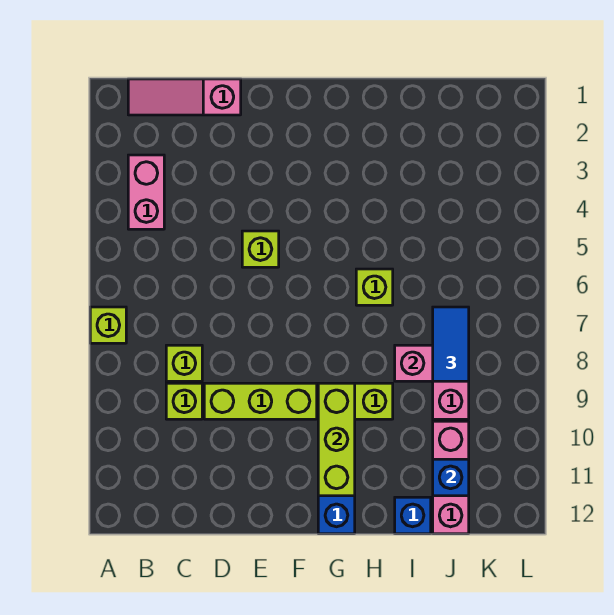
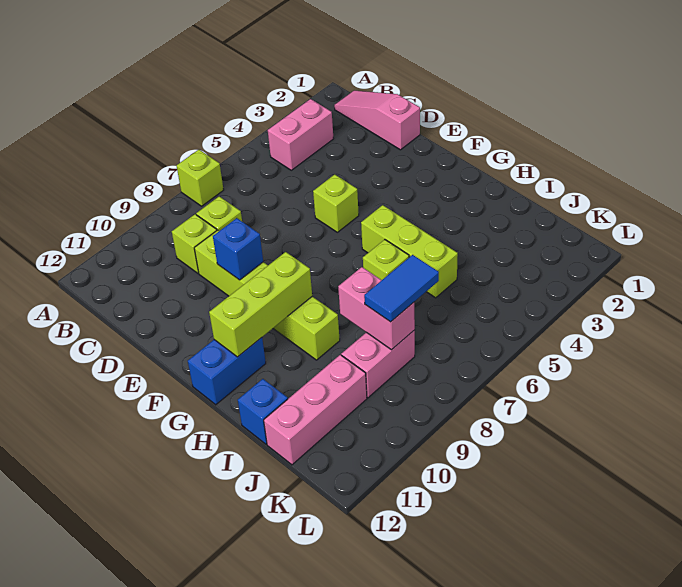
none -> lime brick G5:I5 level 1
blue brick J11 level 2 -> blue brick E9 level 2

